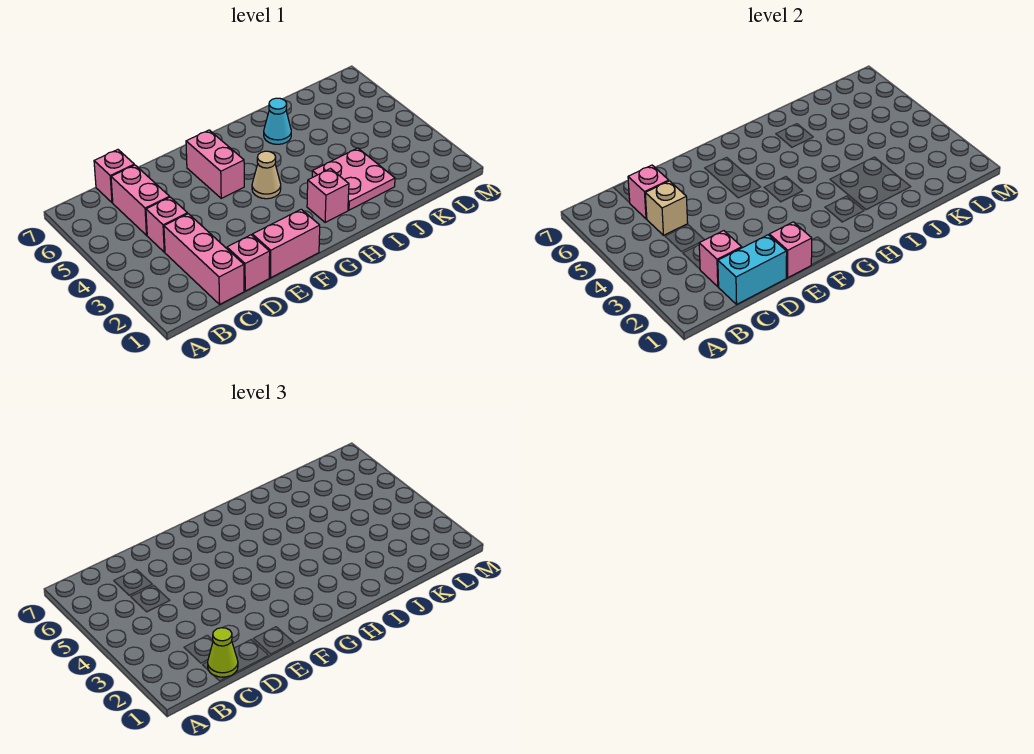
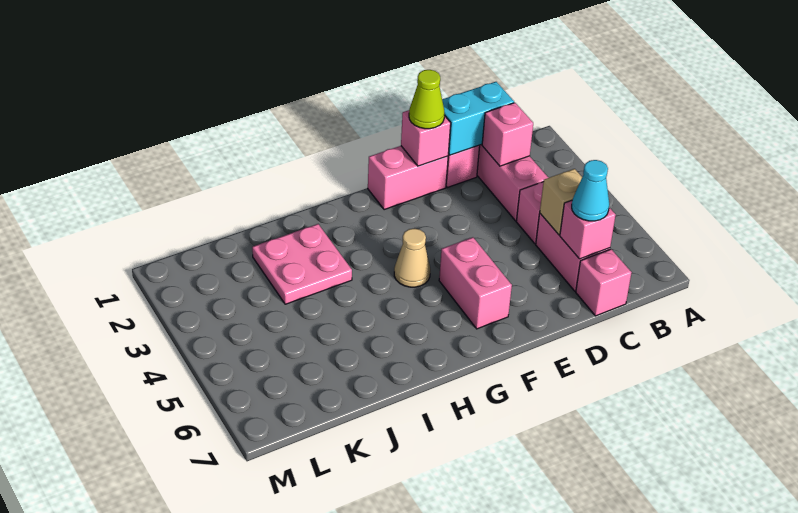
lime cone C1 level 3 -> lime cone E1 level 3
pink brick H2 level 1 -> none
cyan cone I6 level 1 -> cyan cone C6 level 3

